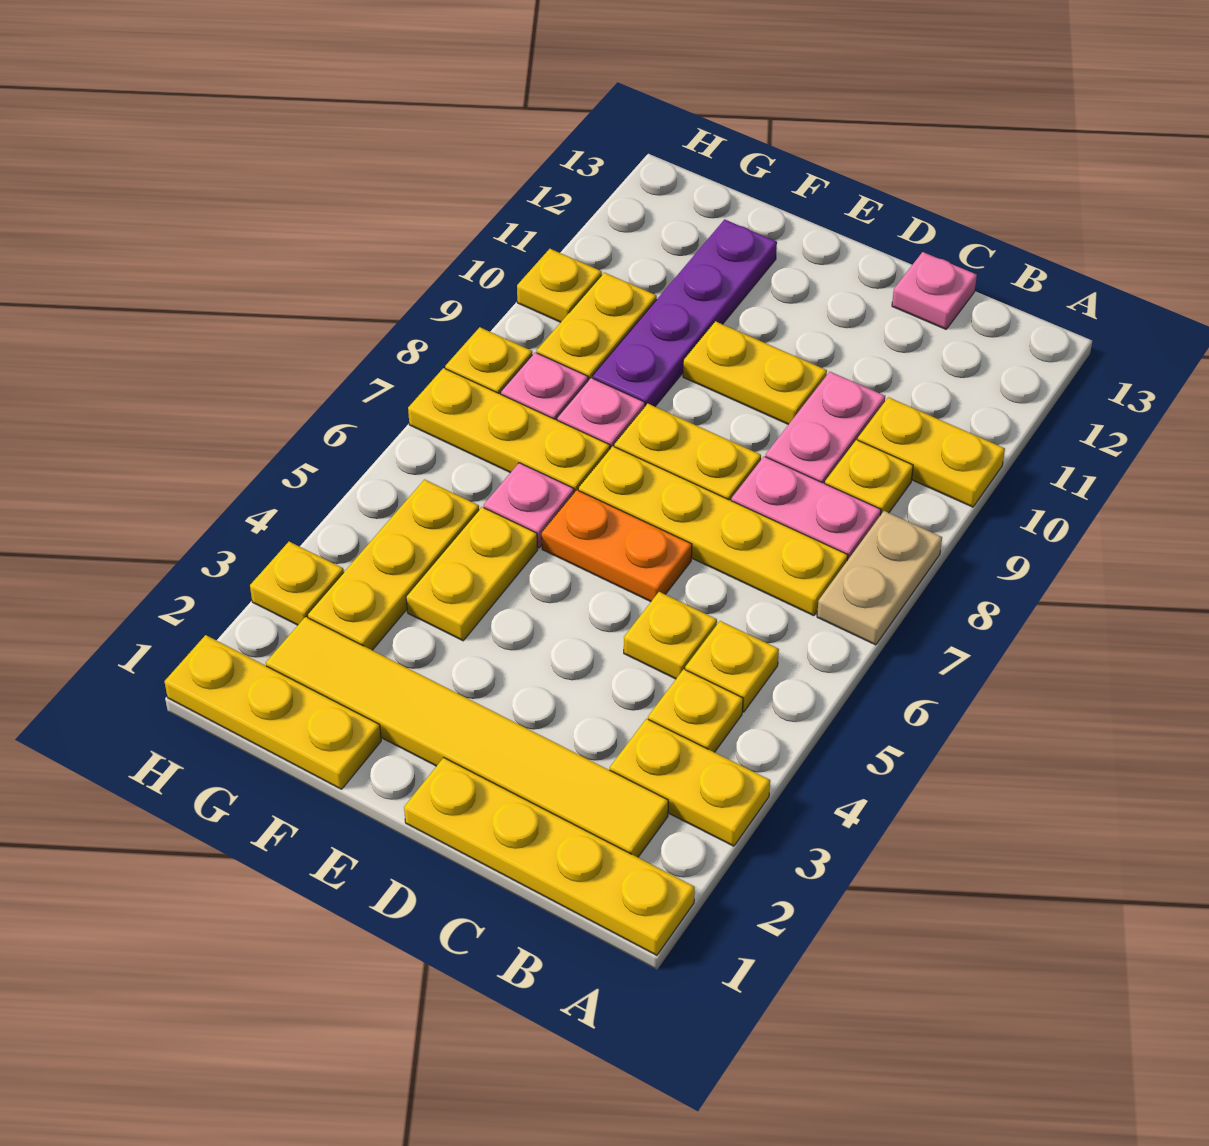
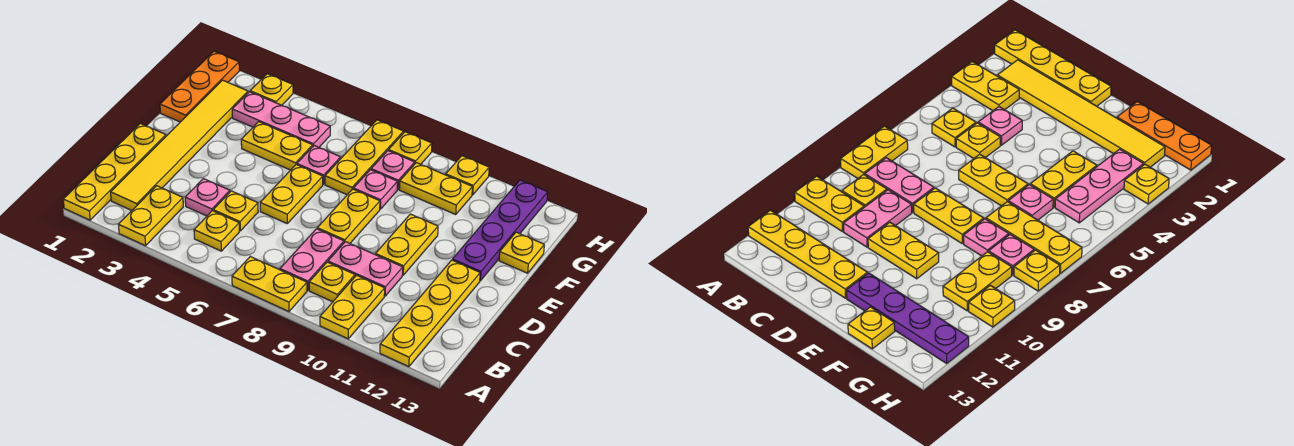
tan plate A7:A8 level 1 -> yellow plate A7:A8 level 1
yellow plate B4 level 1 -> yellow plate F13 level 1
yellow plate B7:E7 level 1 -> yellow plate A12:D12 level 1
pink plate C13 level 1 -> pink plate C4 level 1
orange plate D6:E6 level 1 -> yellow plate D6:E6 level 1
yellow plate F1:H1 level 1 -> orange plate F1:H1 level 1
purple plate F9:F12 level 1 -> purple plate E12:H12 level 1
yellow plate G3:G5 level 1 -> pink plate G3:G5 level 1

